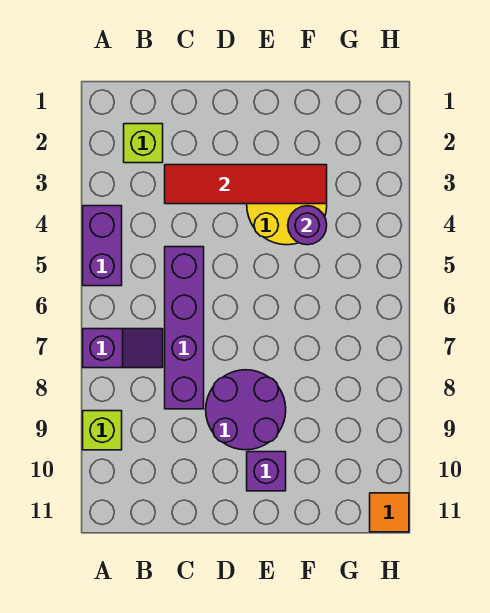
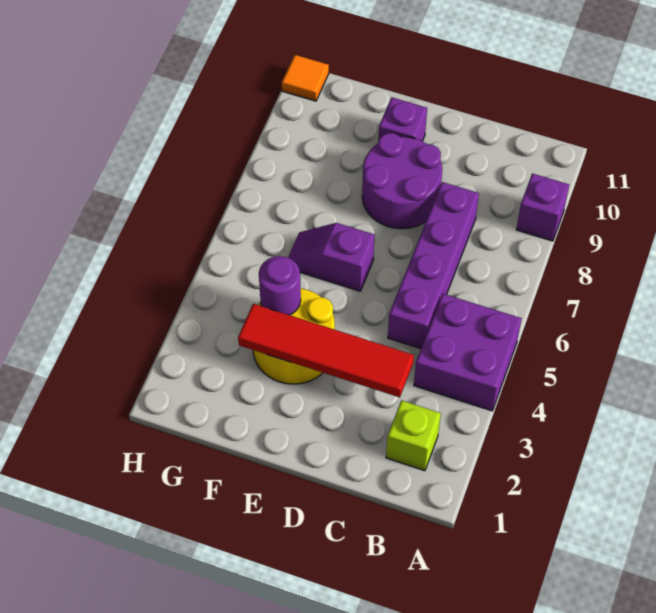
purple brick A4:A5 level 1 -> purple brick A4:B5 level 1
purple slope A7:B7 level 1 top A -> purple slope E6:F6 level 1 top E
lime brick A9 level 1 -> purple brick A9 level 1

